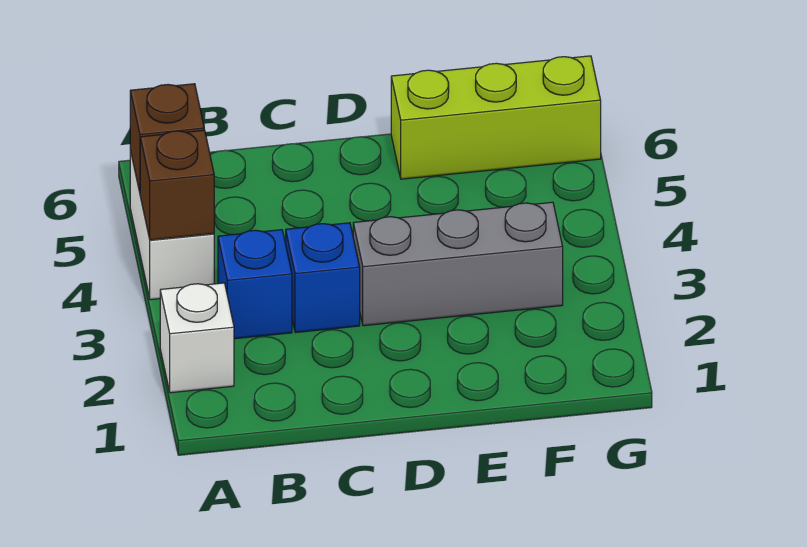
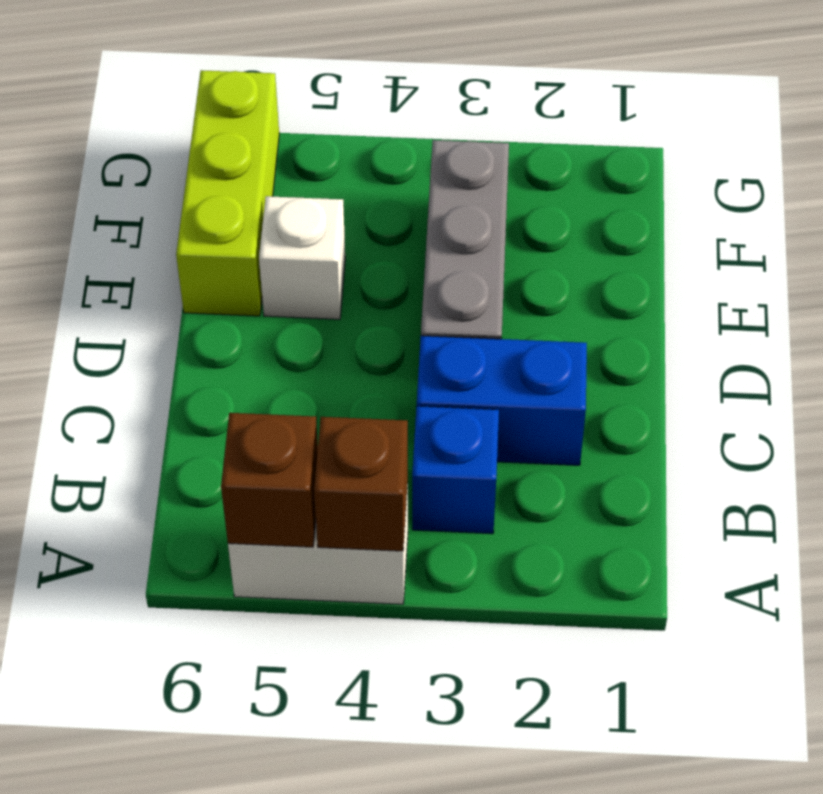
white brick A2 level 1 -> white brick E5 level 1
blue brick C3 level 1 -> blue brick C2:C3 level 1

